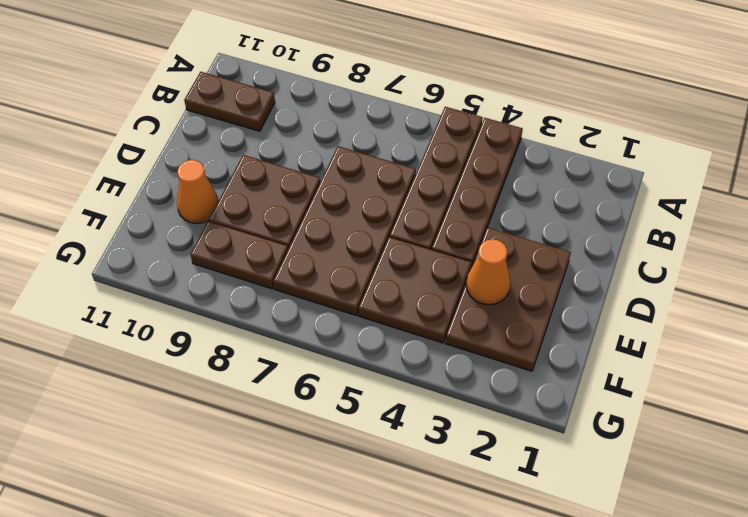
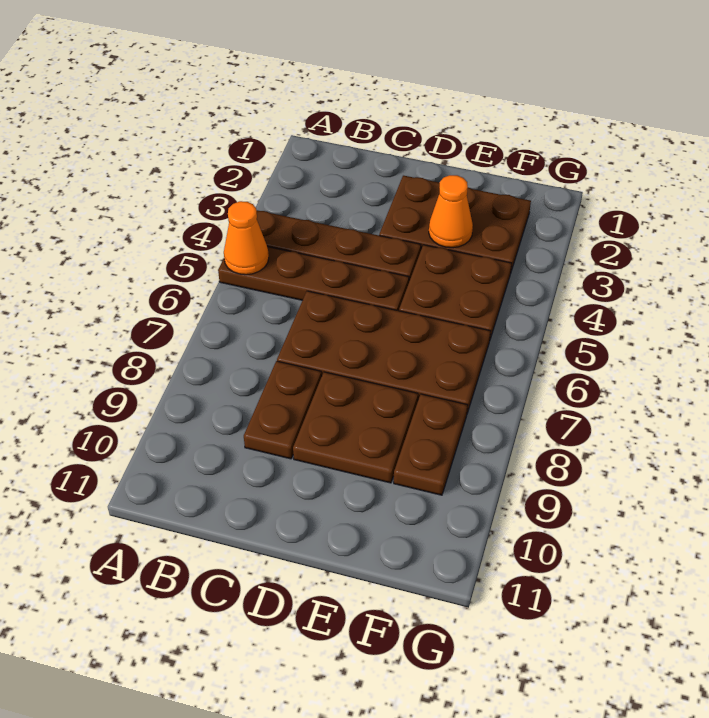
brown plate B10:B11 level 1 -> brown plate C8:C9 level 1
orange cone E10 level 1 -> orange cone A5 level 2

